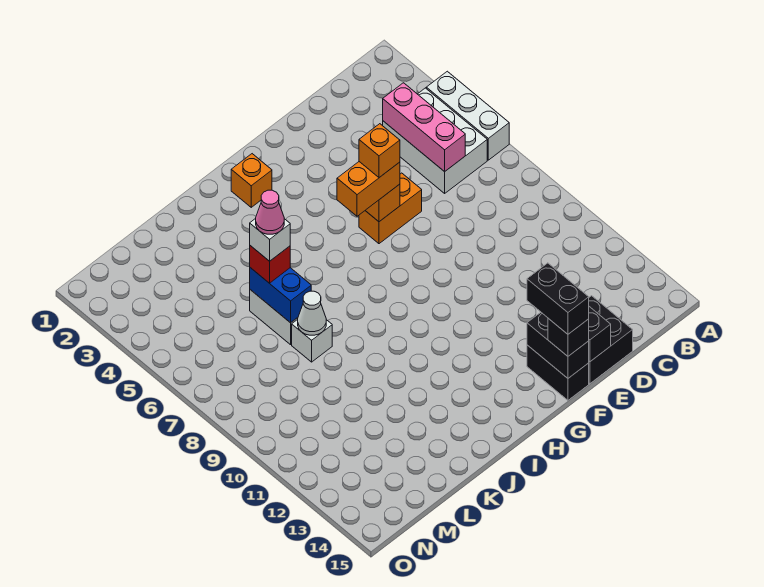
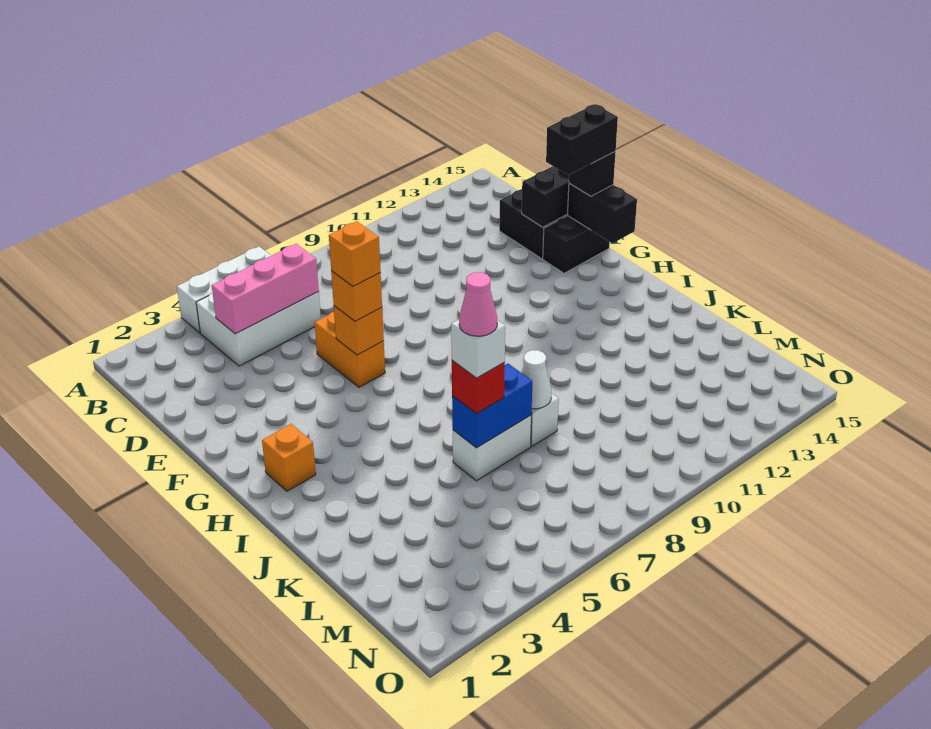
orange brick F6:G6 level 3 -> orange brick F6 level 3
black brick F14:F15 level 2 -> black brick F15:G15 level 2

